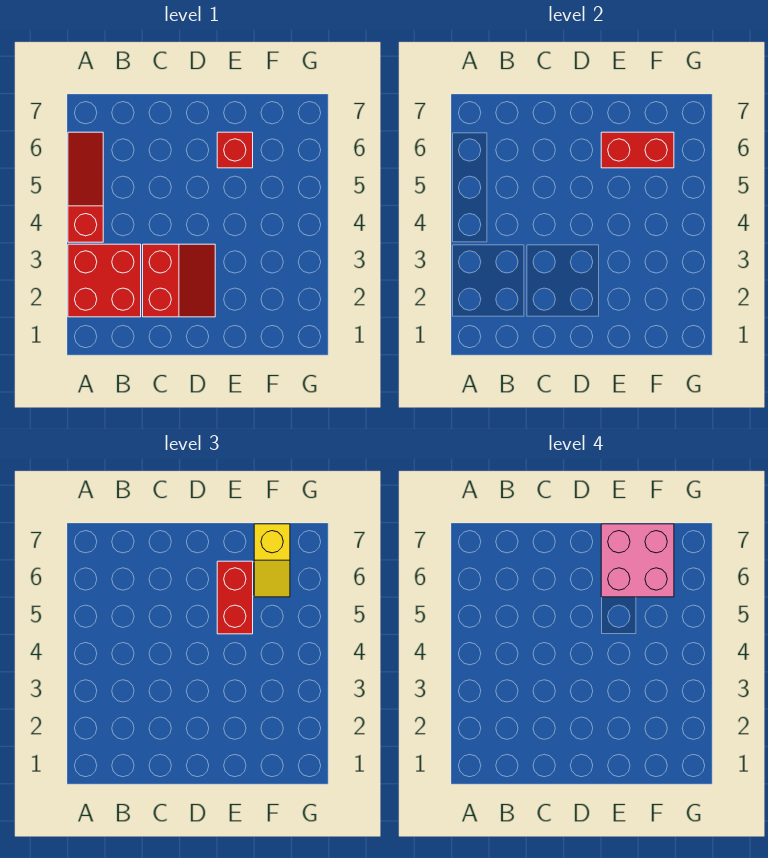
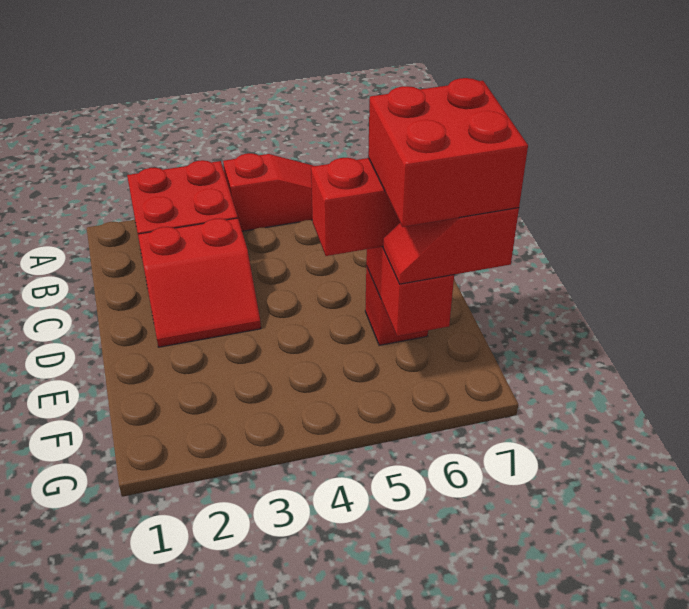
pink brick E6:F7 level 4 -> red brick E6:F7 level 4
yellow slope F6:F7 level 3 top 7 -> red slope F6:F7 level 3 top 7

